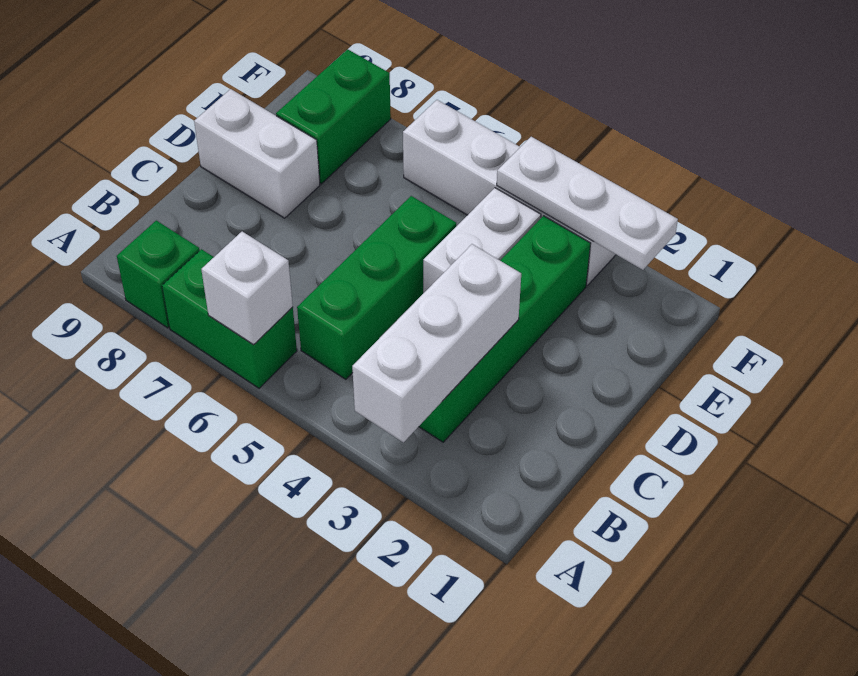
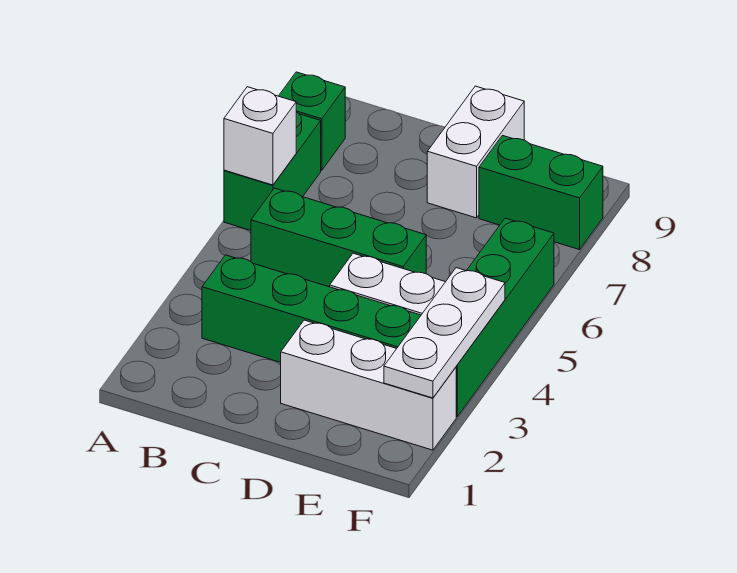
white brick A3:C3 level 2 -> white brick D2:F2 level 1
white brick F3:F6 level 1 -> green brick F3:F6 level 1

